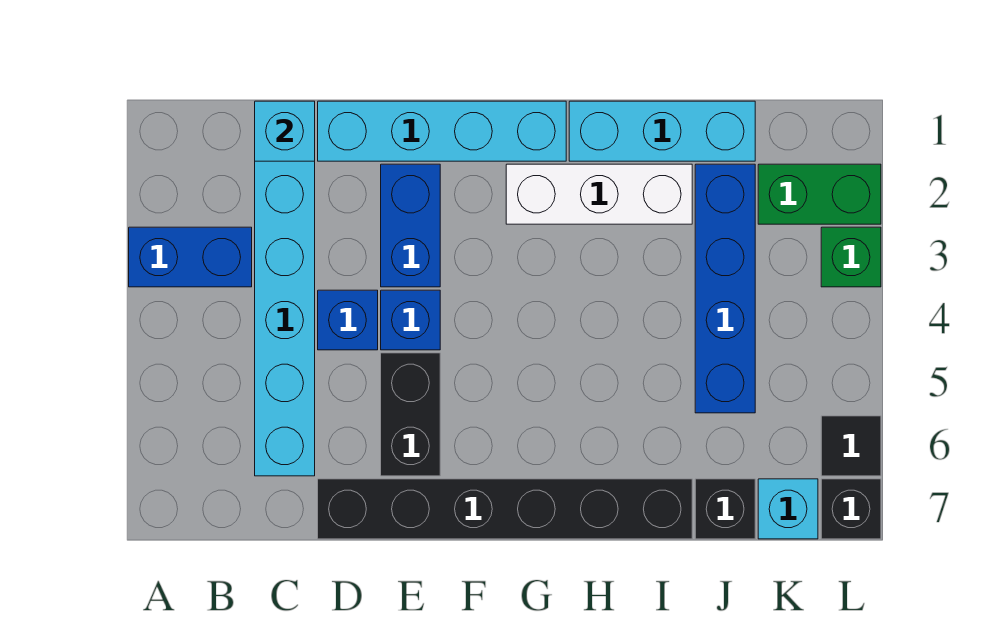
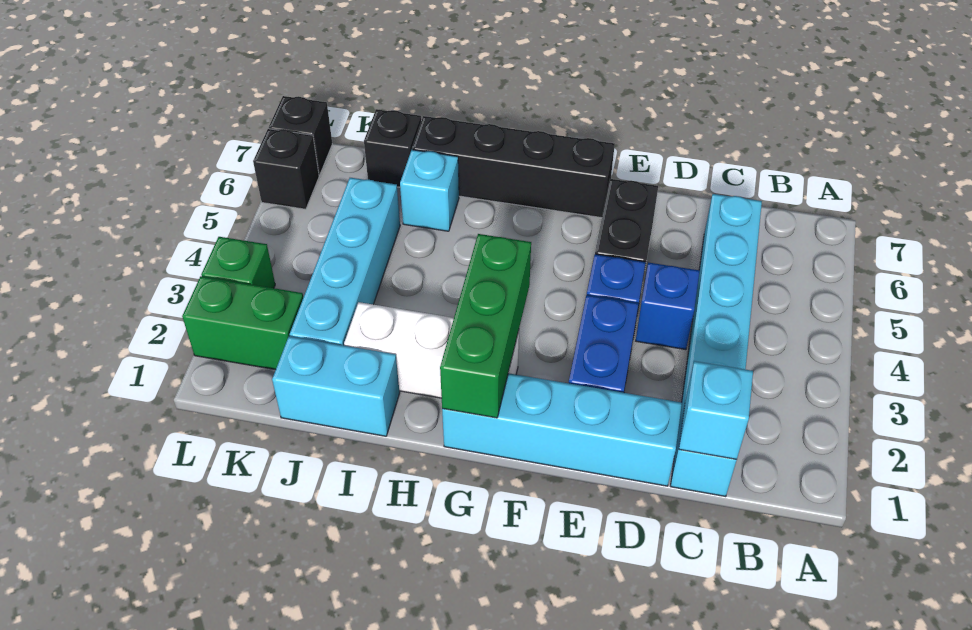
blue brick A3:B3 level 1 -> none
black brick D7:I7 level 1 -> black brick F7:I7 level 1
none -> green brick G1:G3 level 2
cyan brick H1:J1 level 1 -> cyan brick I1:J1 level 1
blue brick J2:J5 level 1 -> cyan brick J2:J5 level 1
cyan brick K7 level 1 -> cyan brick I6 level 1
black tile L6 level 1 -> black brick L6 level 1

